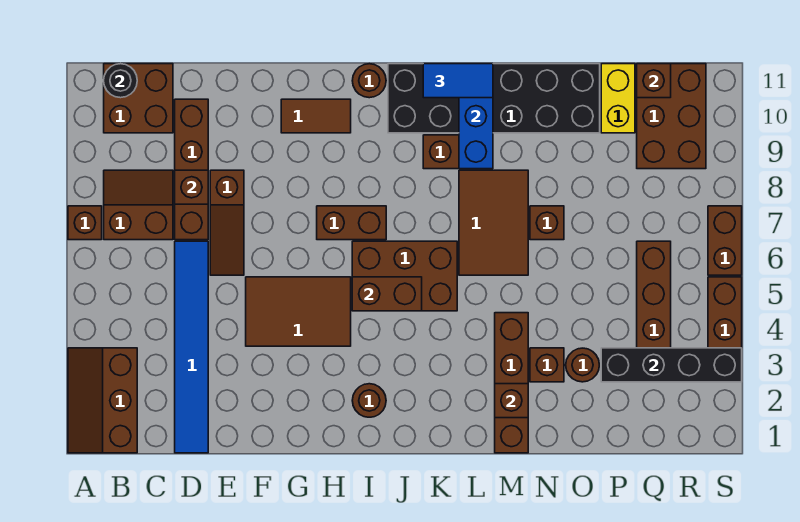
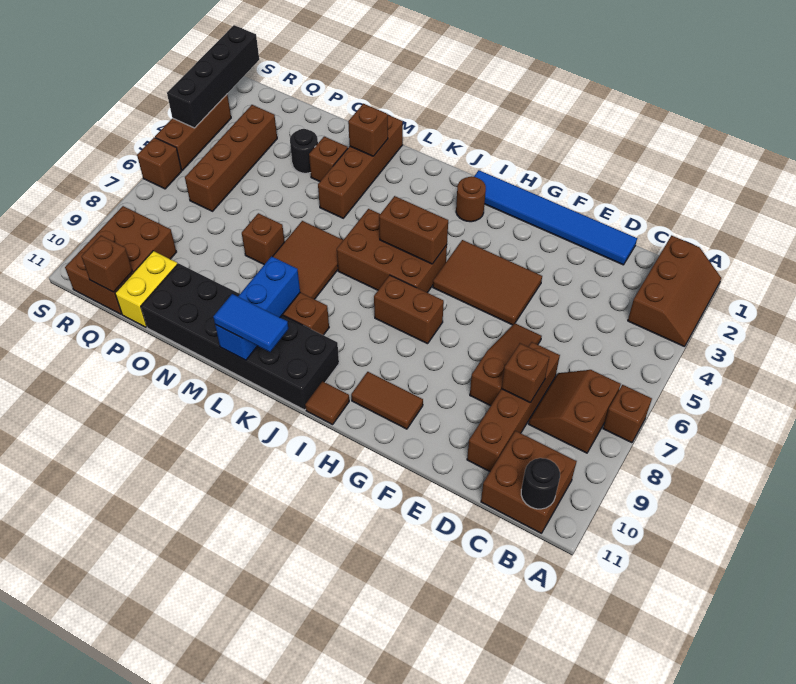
brown slope B7:C8 level 1 top 7 -> brown slope B7:C8 level 1 top B
blue tile D1:D6 level 1 -> blue tile D1:I1 level 1
brown round brick I11 level 1 -> brown tile I11 level 1
brown round brick O3 level 1 -> black round brick O3 level 1
black brick P3:S3 level 2 -> black brick S1:S4 level 2
brown brick S6:S7 level 1 -> brown brick S6 level 1

